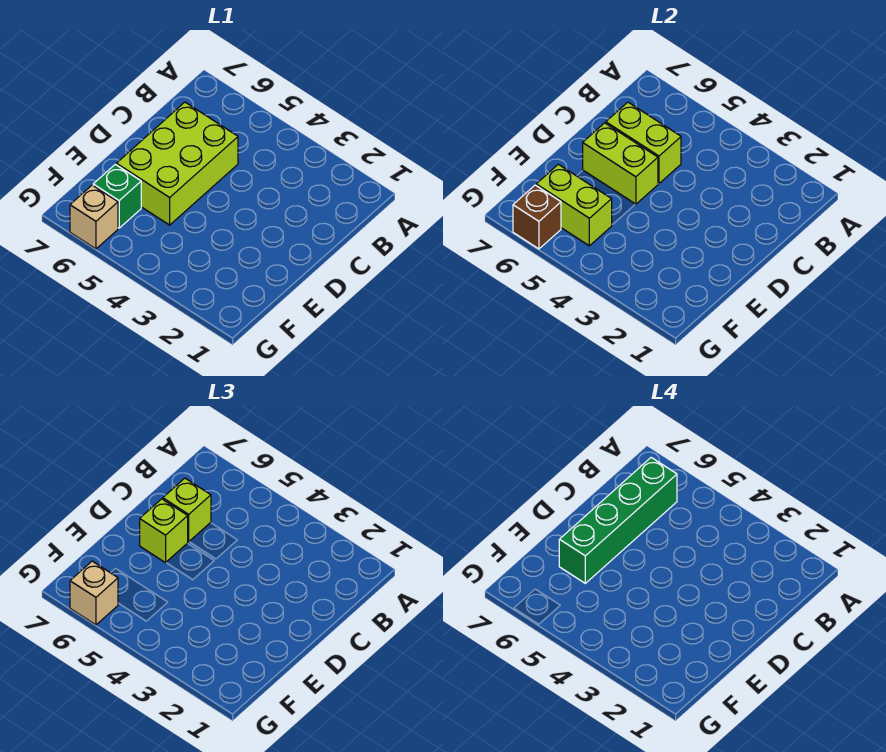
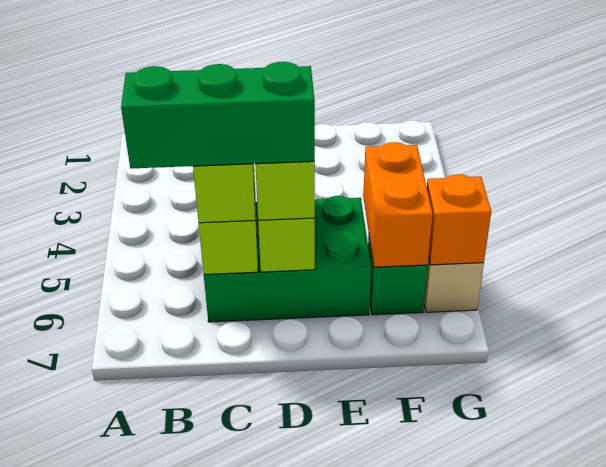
green brick B6:E6 level 4 -> green brick B6:D6 level 4
lime brick C5:E6 level 1 -> green brick C5:E6 level 1
lime brick F5:F6 level 2 -> orange brick F5:F6 level 2
brown brick G6 level 2 -> orange brick G6 level 2
tan brick G6 level 3 -> none

